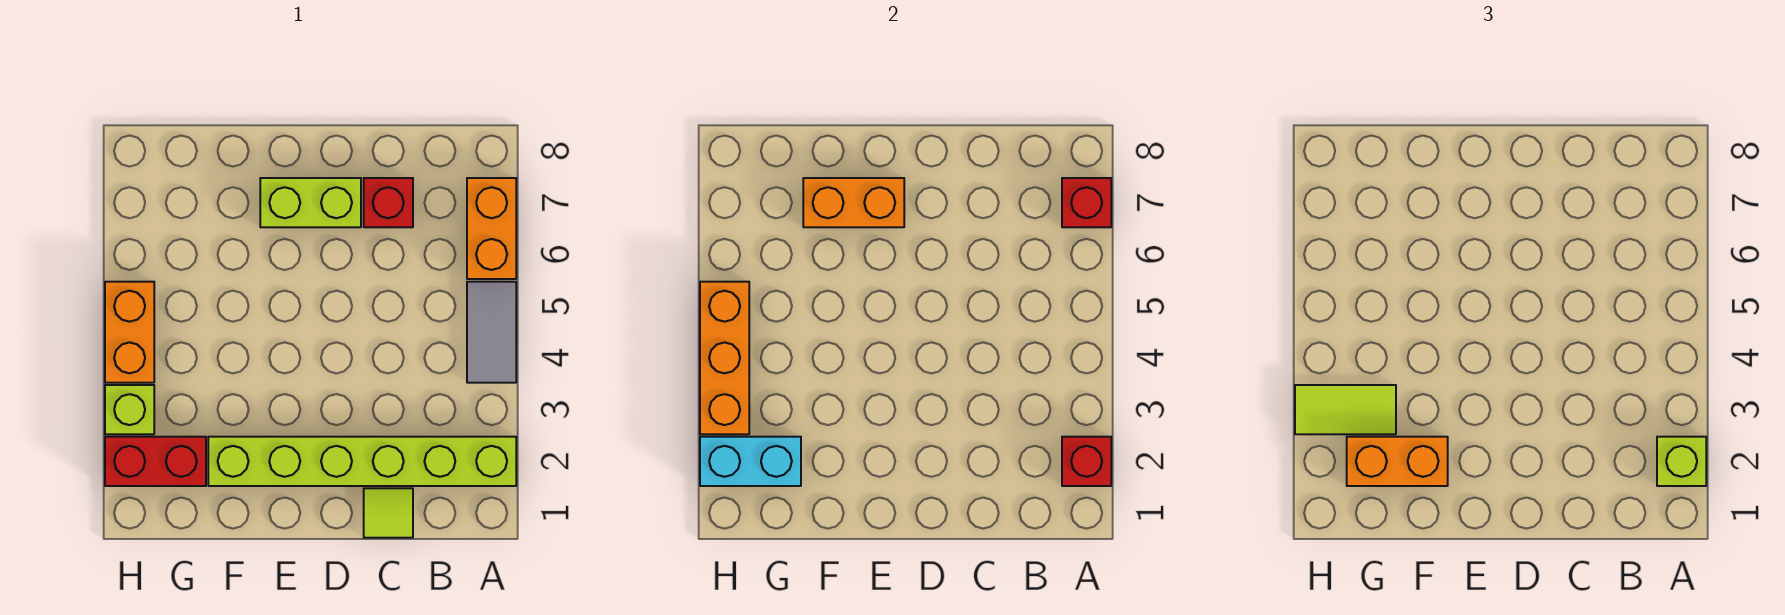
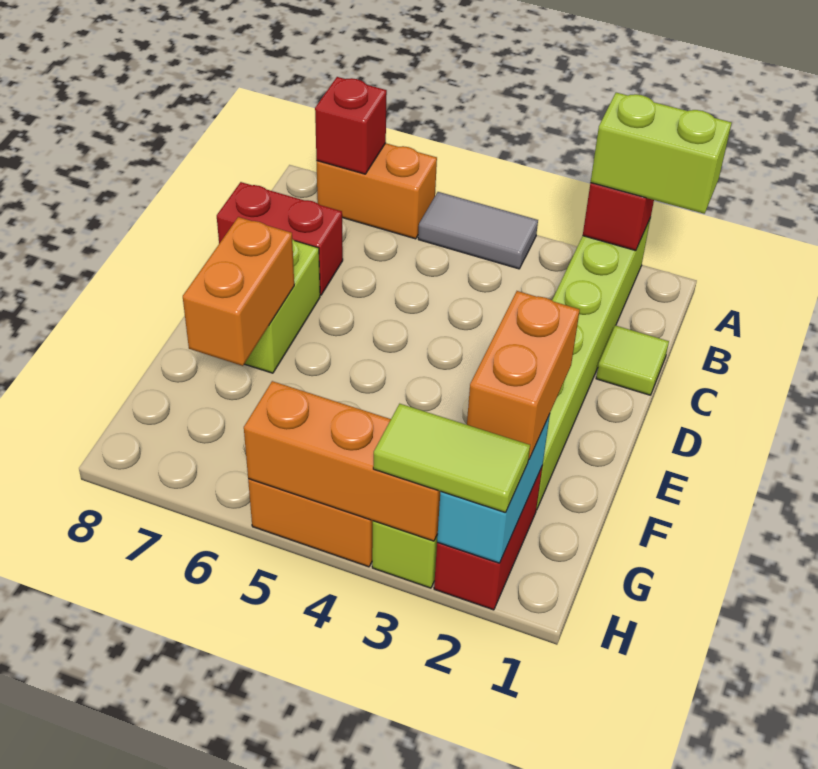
lime brick A2 level 3 -> lime brick A1:A2 level 3
red brick C7 level 1 -> red brick C7:C8 level 1
lime tile G3:H3 level 3 -> lime tile H2:H3 level 3

